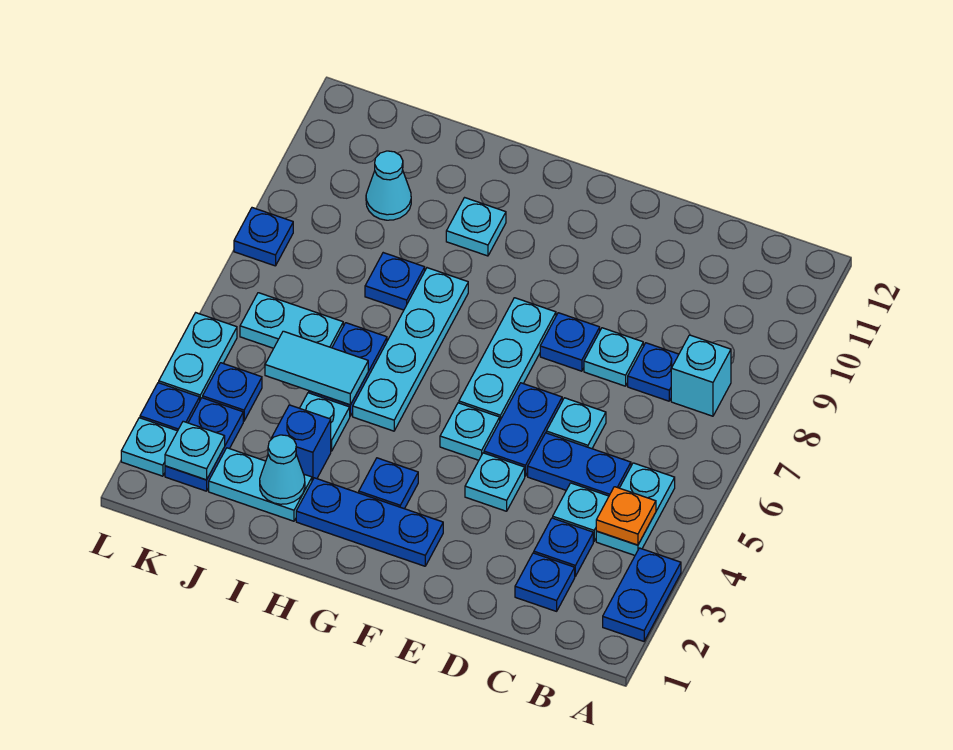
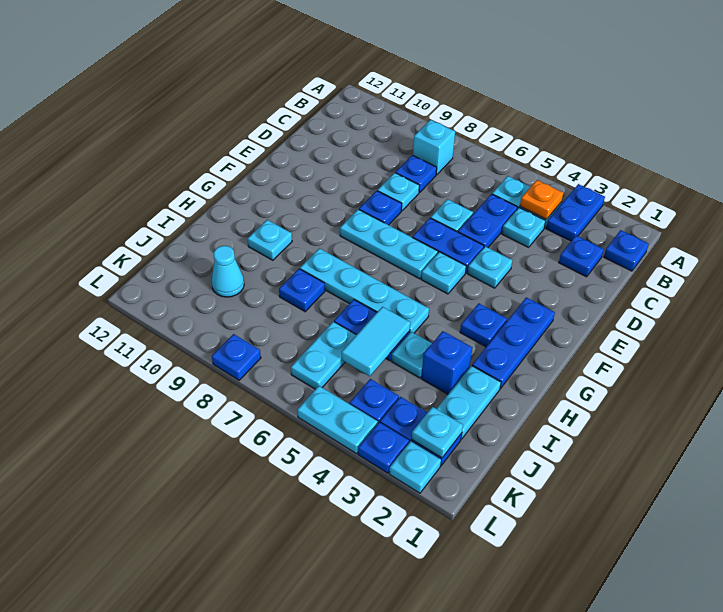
blue plate A2:A3 level 1 -> blue plate A3:B3 level 1
blue plate C3 level 1 -> blue plate B1 level 1
cyan cone I2 level 2 -> none

